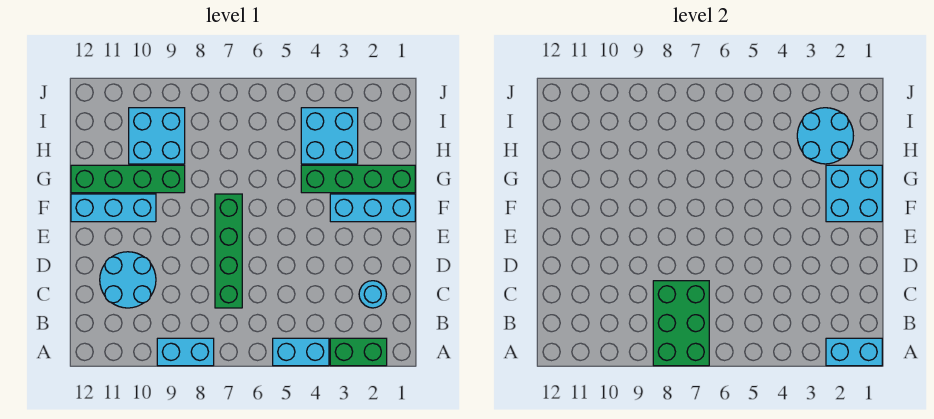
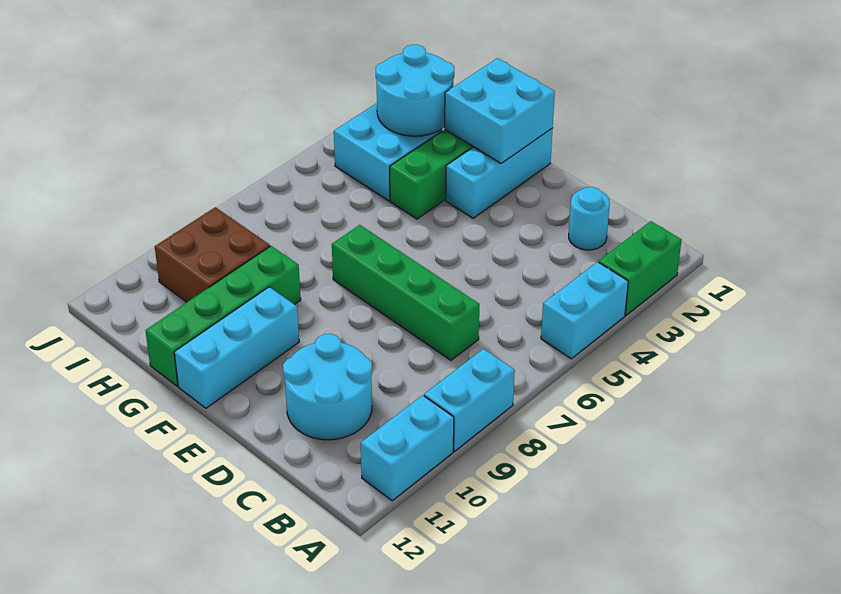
cyan brick A1:A2 level 2 -> cyan brick A10:A11 level 1
green brick A7:C8 level 2 -> none
cyan brick H9:I10 level 1 -> brown brick H9:I10 level 1

